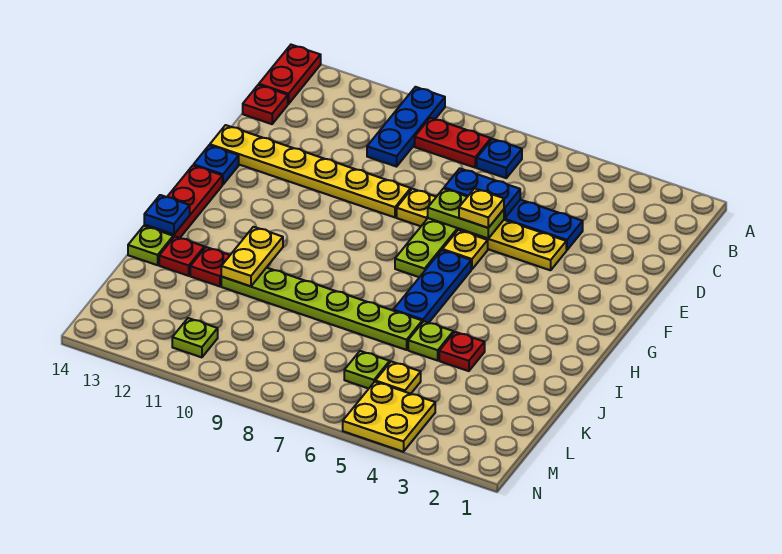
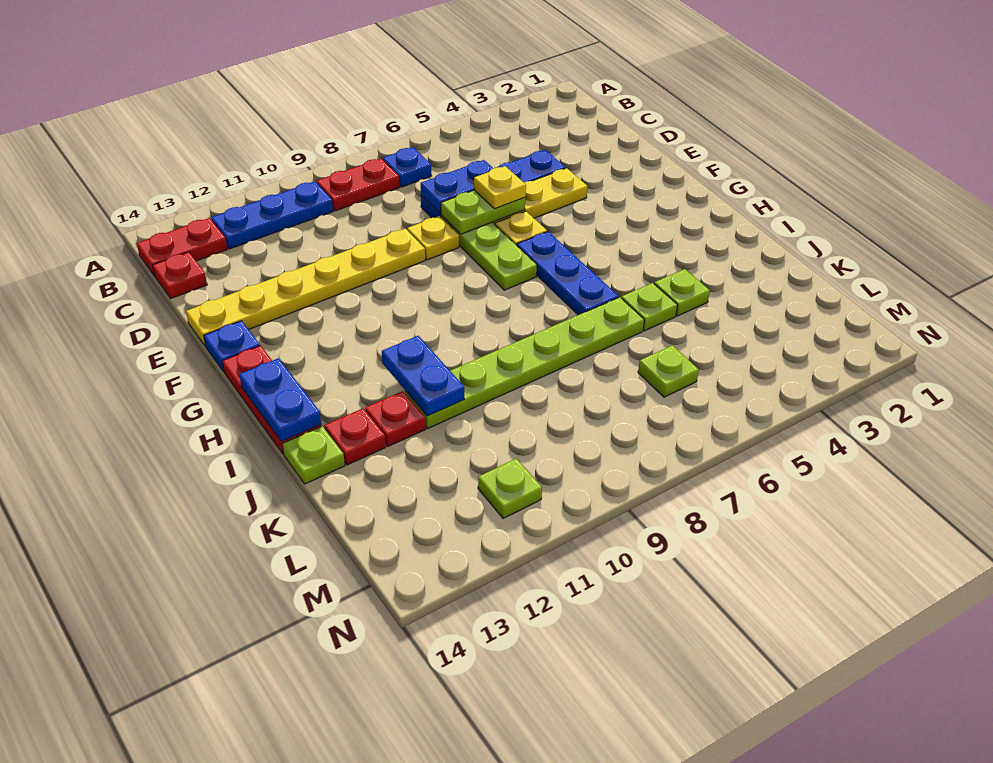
blue plate A10:C10 level 1 -> blue plate B10:B12 level 1
red plate A14:B14 level 1 -> red plate B13:B14 level 1
yellow plate I11:J11 level 2 -> blue plate I11:J11 level 2
blue plate I14 level 2 -> blue plate H14:I14 level 2
red plate J4 level 1 -> lime plate J4 level 1
yellow plate L5 level 1 -> none
yellow plate M4:N5 level 1 -> none

